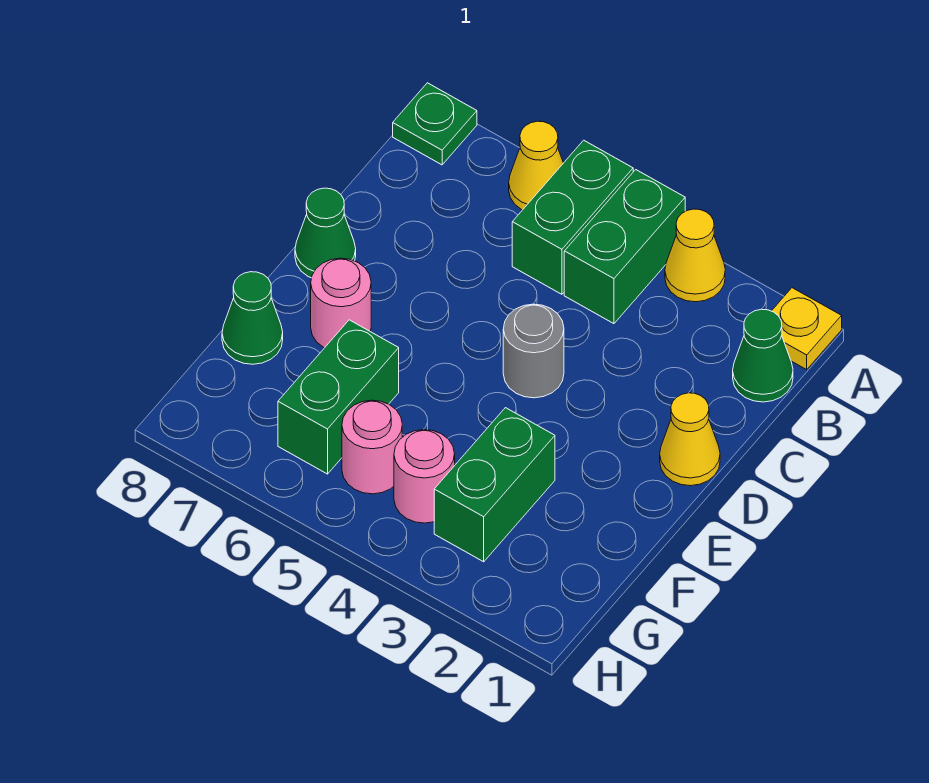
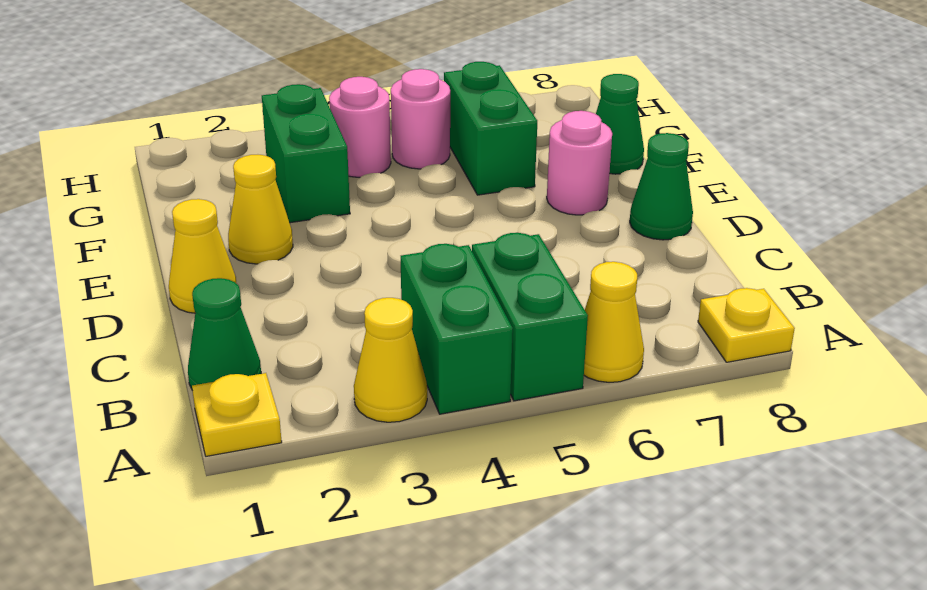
green plate A8 level 1 -> yellow plate A8 level 1
grey round brick D4 level 1 -> none
none -> yellow cone E2 level 1

